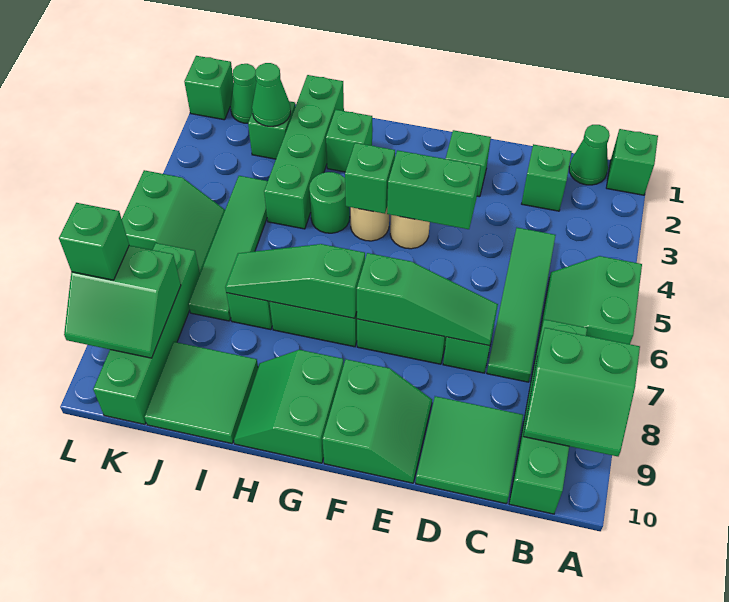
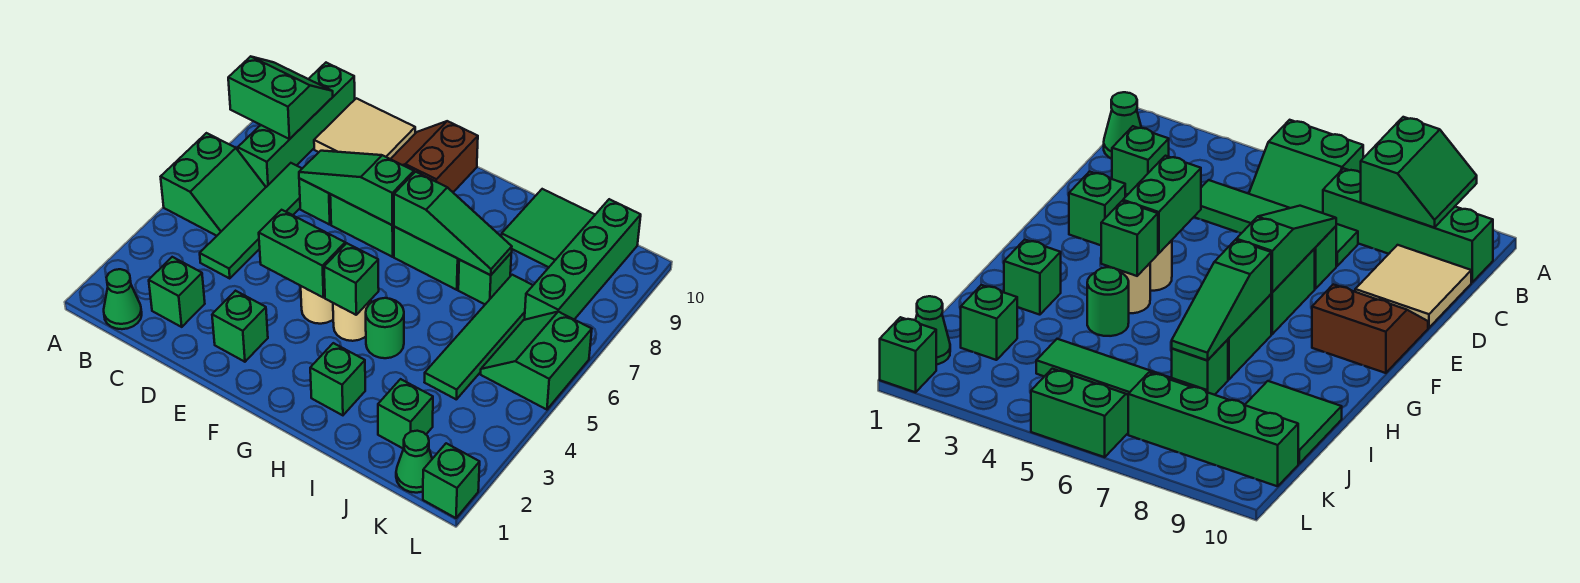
green brick A1 level 1 -> none
green tile C9:D10 level 1 -> tan tile C9:D10 level 1
green slope E9:F10 level 1 top F -> brown slope E9:F10 level 1 top F
green slope G9:H10 level 1 top G -> none
green brick I1:I4 level 1 -> none
green cone J2 level 2 -> none
green slope K8:L9 level 2 top 8 -> none
green brick L8 level 3 -> none

